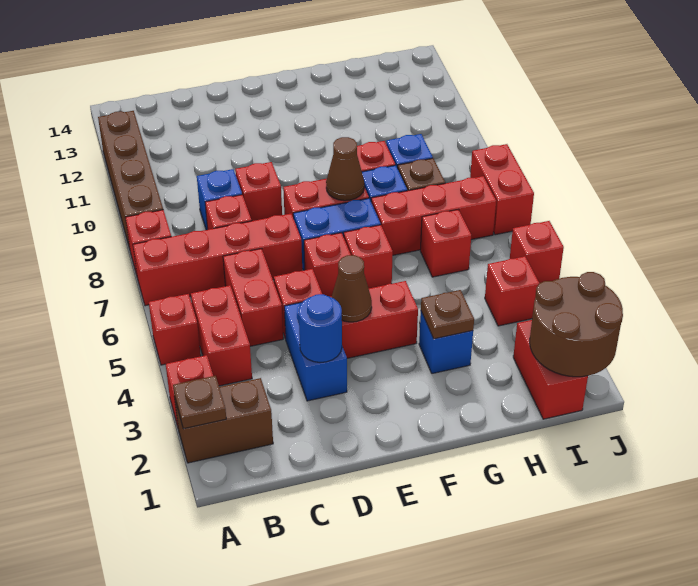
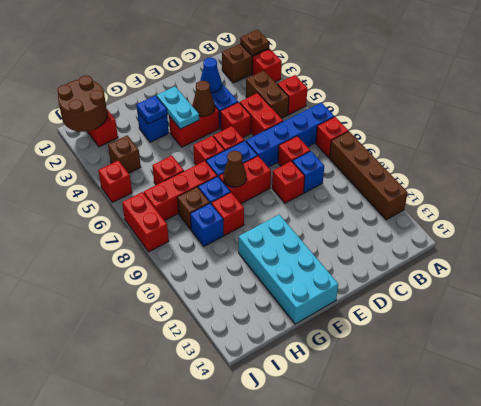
red brick A7:D7 level 1 -> blue brick A7:D7 level 1
red brick B4:B5 level 1 -> brown brick B4:B5 level 1
blue round brick D3 level 2 -> blue cone D3 level 2
none -> cyan plate F3:F4 level 2
none -> cyan brick F11:G14 level 1
brown plate G3 level 2 -> blue plate G3 level 2
red brick I4 level 1 -> brown brick I4 level 1

